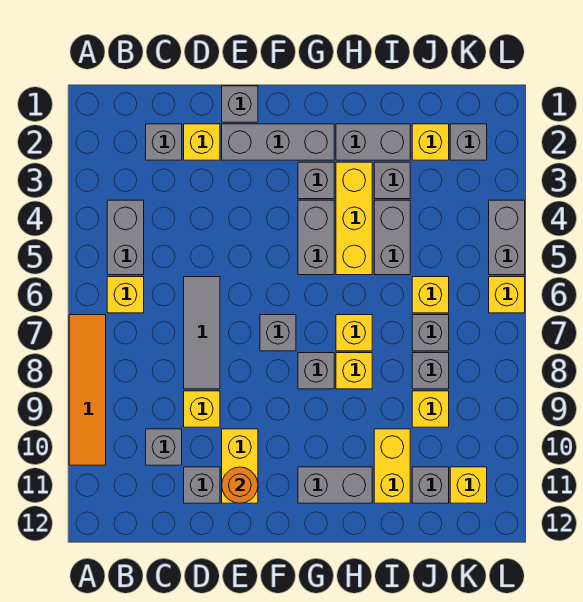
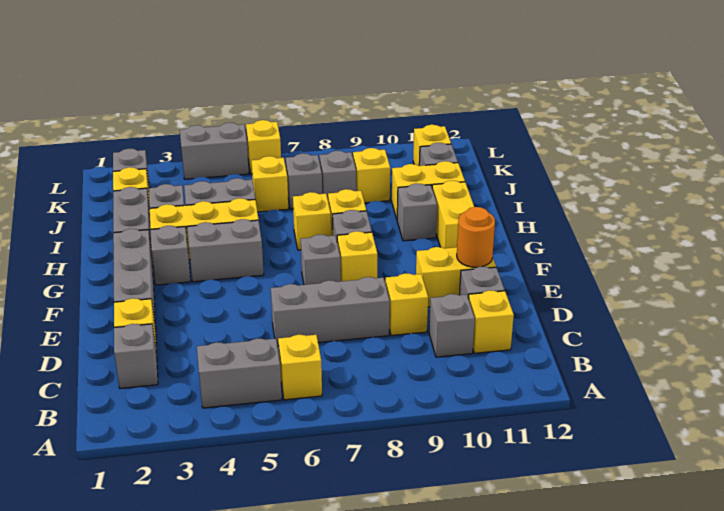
orange tile A7:A10 level 1 -> none
none -> yellow brick C11 level 1
grey tile D6:D8 level 1 -> grey brick D6:D8 level 1
grey brick E1 level 1 -> grey brick H10 level 1
none -> yellow brick F8 level 1
grey brick G11:H11 level 1 -> yellow brick G11:H11 level 1

